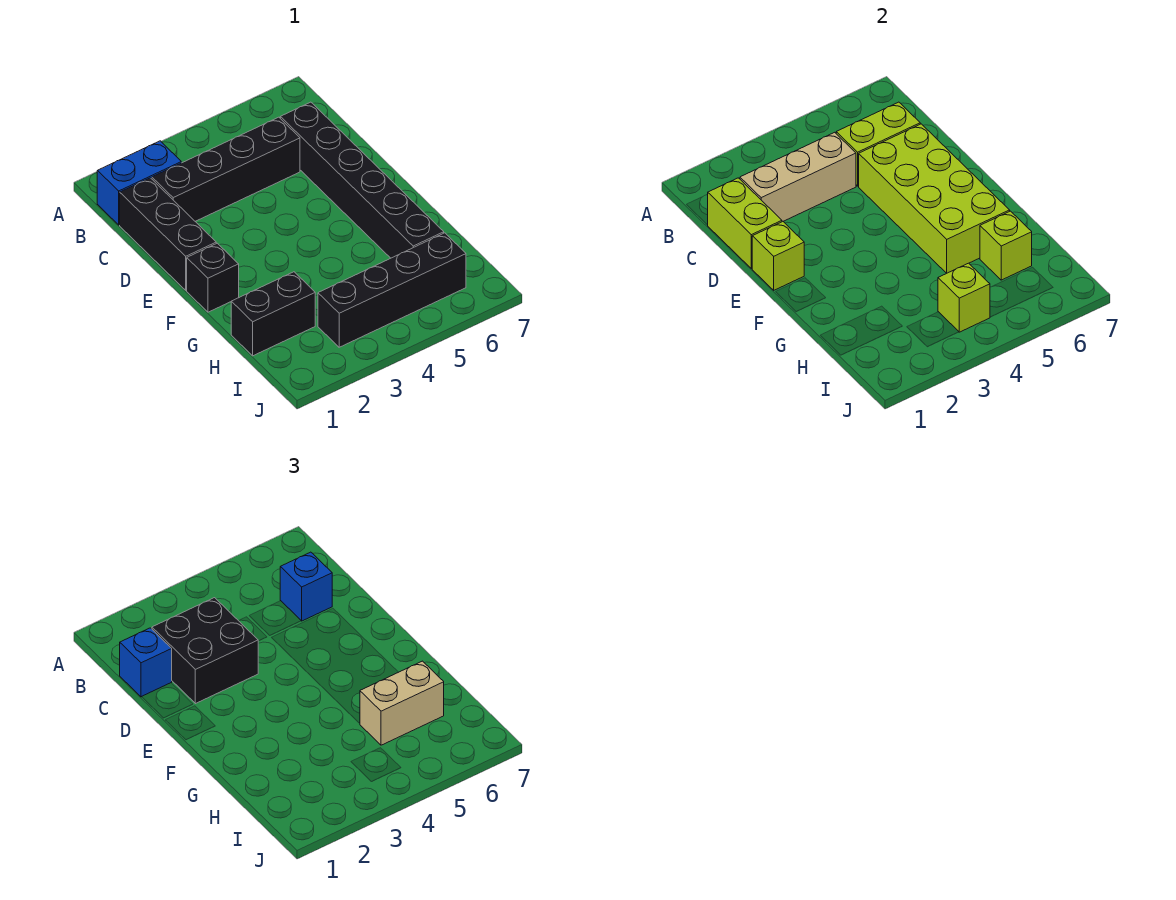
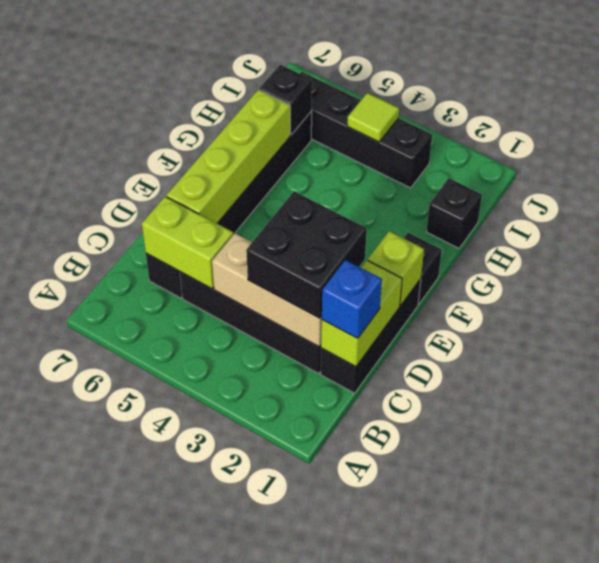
blue brick B1:B2 level 1 -> none
blue brick C6 level 3 -> none
lime brick D5:G6 level 2 -> lime brick D6:G6 level 2
black brick H1:H2 level 1 -> black brick H1 level 1
tan brick H5:H6 level 3 -> none
lime brick H6 level 2 -> black brick H6 level 2
lime brick I4 level 2 -> lime tile I4 level 2

